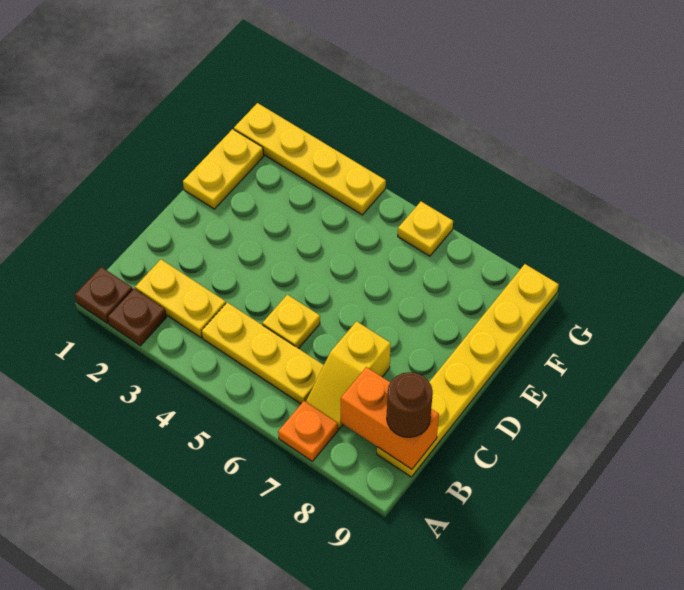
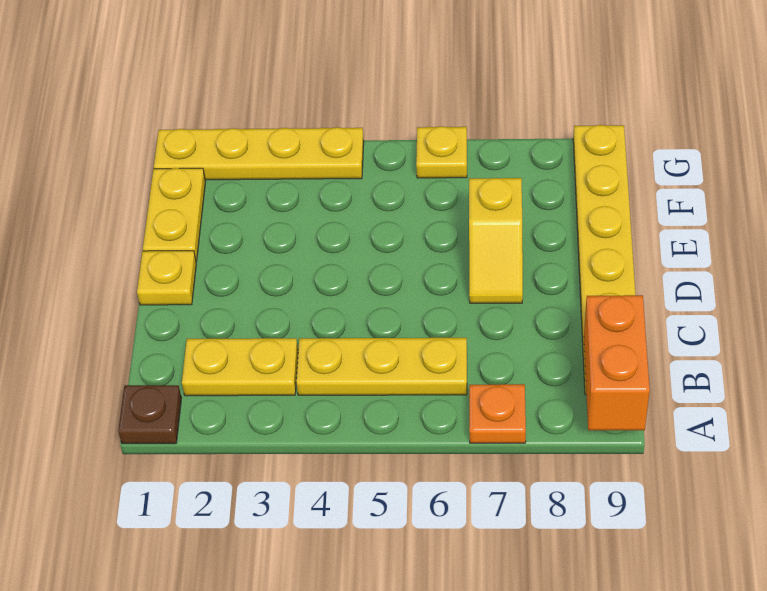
brown plate A2 level 1 -> none
yellow slope B7:C7 level 1 top C -> yellow slope D7:E7 level 1 top E
orange brick B8:B9 level 2 -> orange brick A9:B9 level 2
brown round brick B9 level 3 -> none
yellow plate C5 level 1 -> yellow plate D1 level 1

